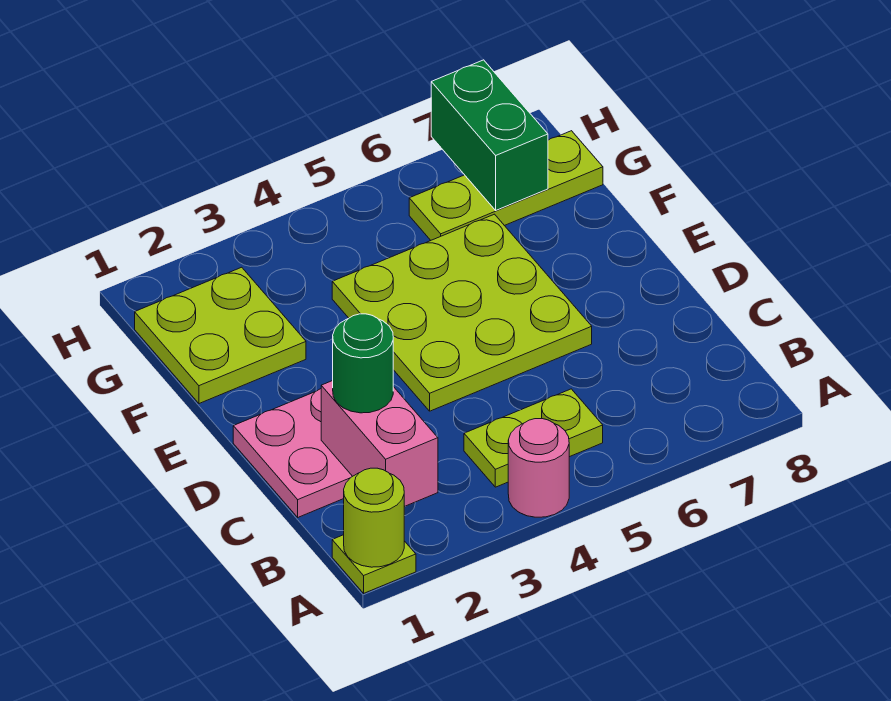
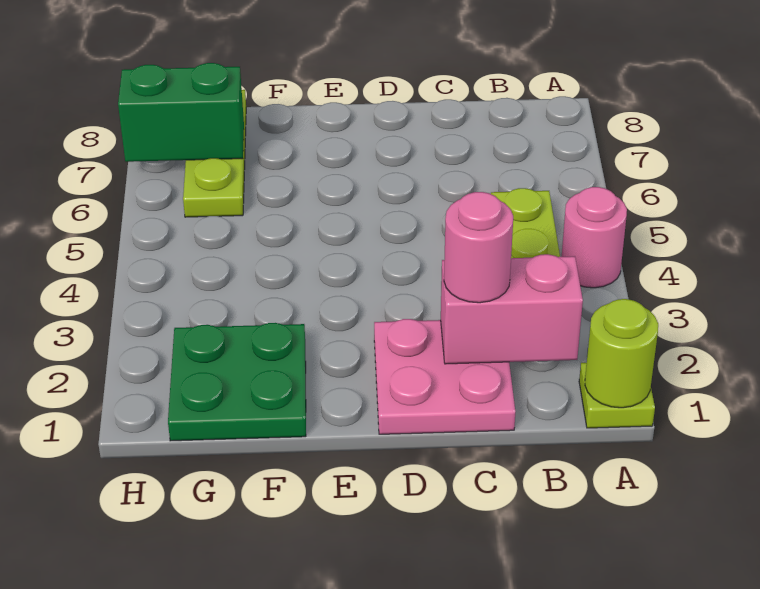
green round brick C2 level 3 -> pink round brick C2 level 3
lime plate D4:F6 level 1 -> none
lime plate F1:G2 level 1 -> green plate F1:G2 level 1

